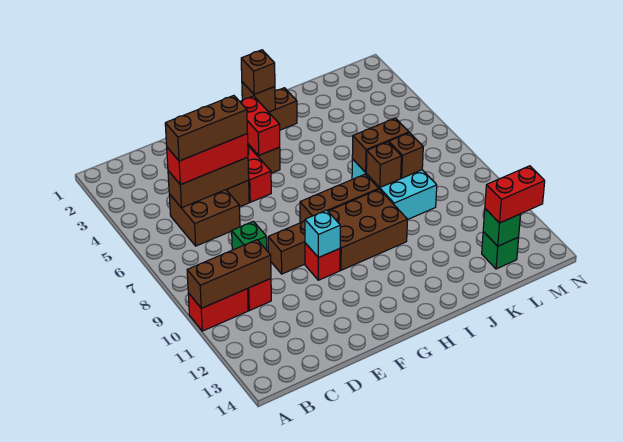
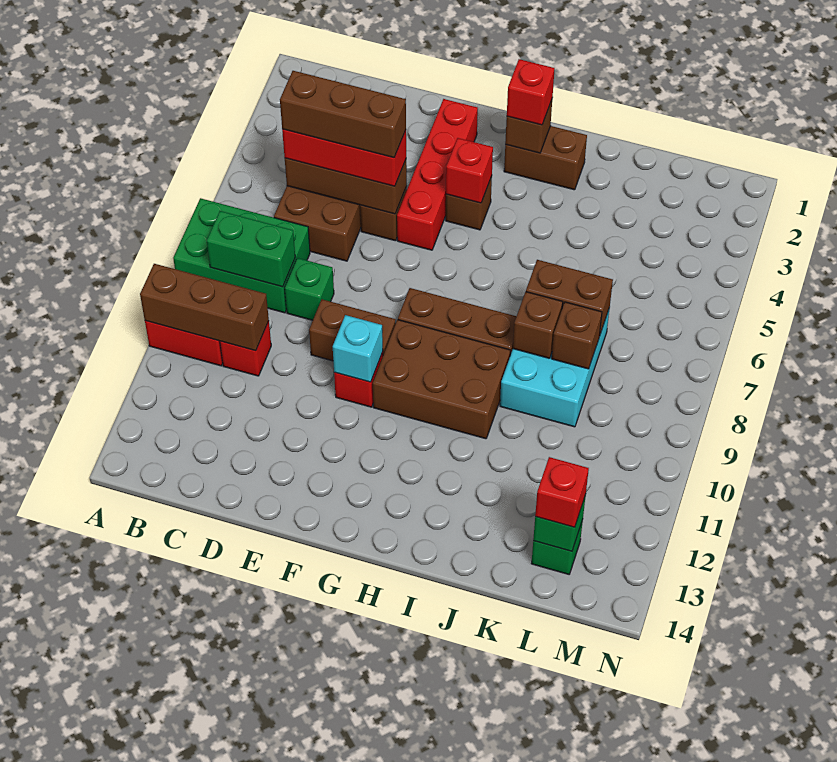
none -> green brick A7:C8 level 1
none -> green brick B8:C8 level 2
red brick G3:G4 level 2 -> red brick G4 level 2
brown brick H2 level 3 -> red brick H2 level 3
red brick L13:M13 level 3 -> red brick L13 level 3

